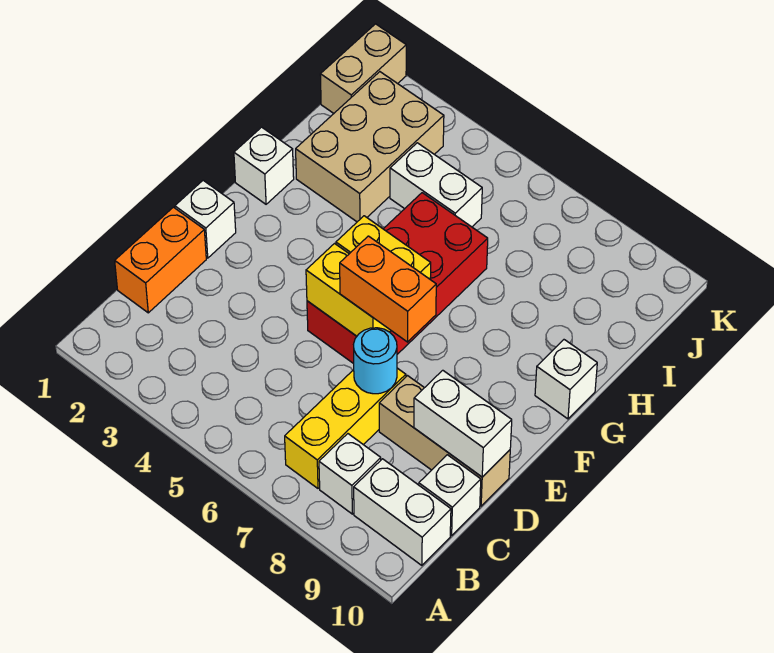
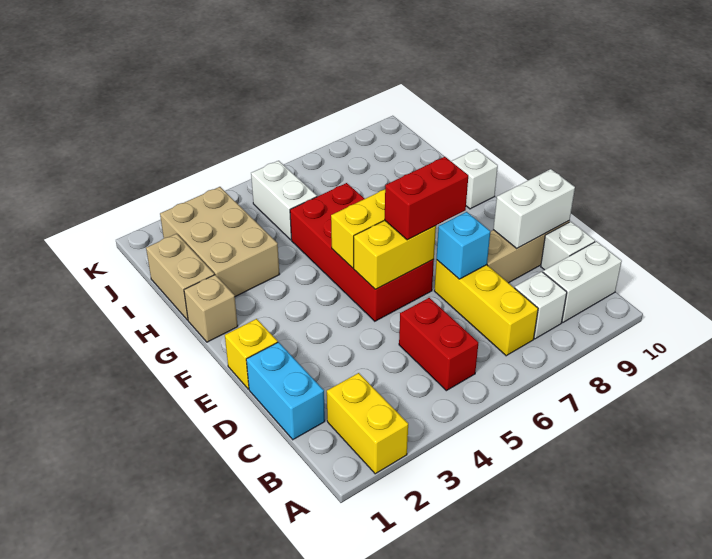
none -> yellow brick A2:B2 level 1
none -> red brick B5:C5 level 1
orange brick C1:D1 level 1 -> cyan brick C1:D1 level 1
cyan round brick D7 level 2 -> cyan brick D7 level 2
white brick E1 level 1 -> yellow brick E1 level 1
orange brick E6:E7 level 3 -> red brick E6:E7 level 3
white brick G1 level 1 -> tan brick G1 level 1
white brick I4:I5 level 1 -> white brick I5:J5 level 1
tan brick J1:K1 level 1 -> tan brick H1:I1 level 1

